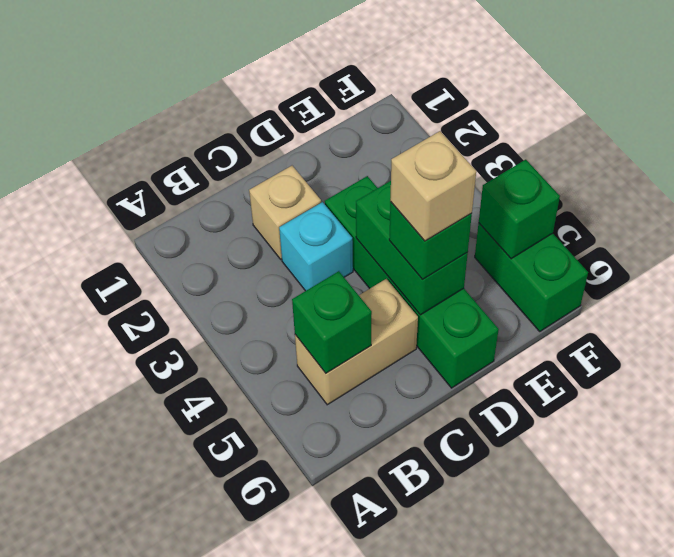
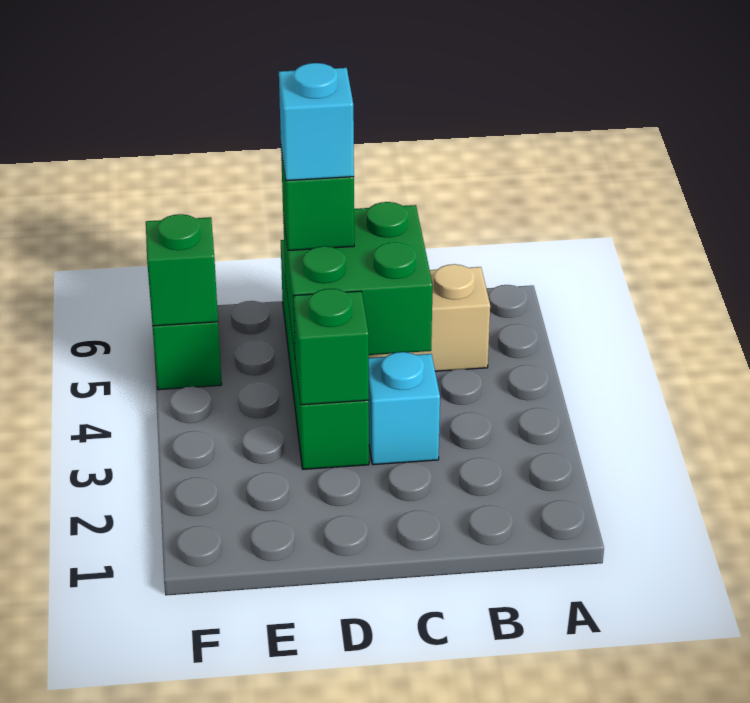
green brick B5 level 2 -> green brick D3 level 2
tan brick C2 level 1 -> none
green brick D4:D5 level 2 -> green brick C4:D5 level 2
tan brick D5 level 4 -> cyan brick D5 level 4

